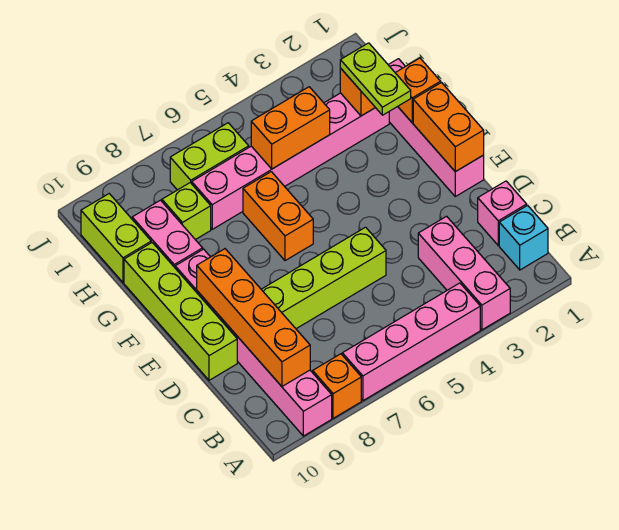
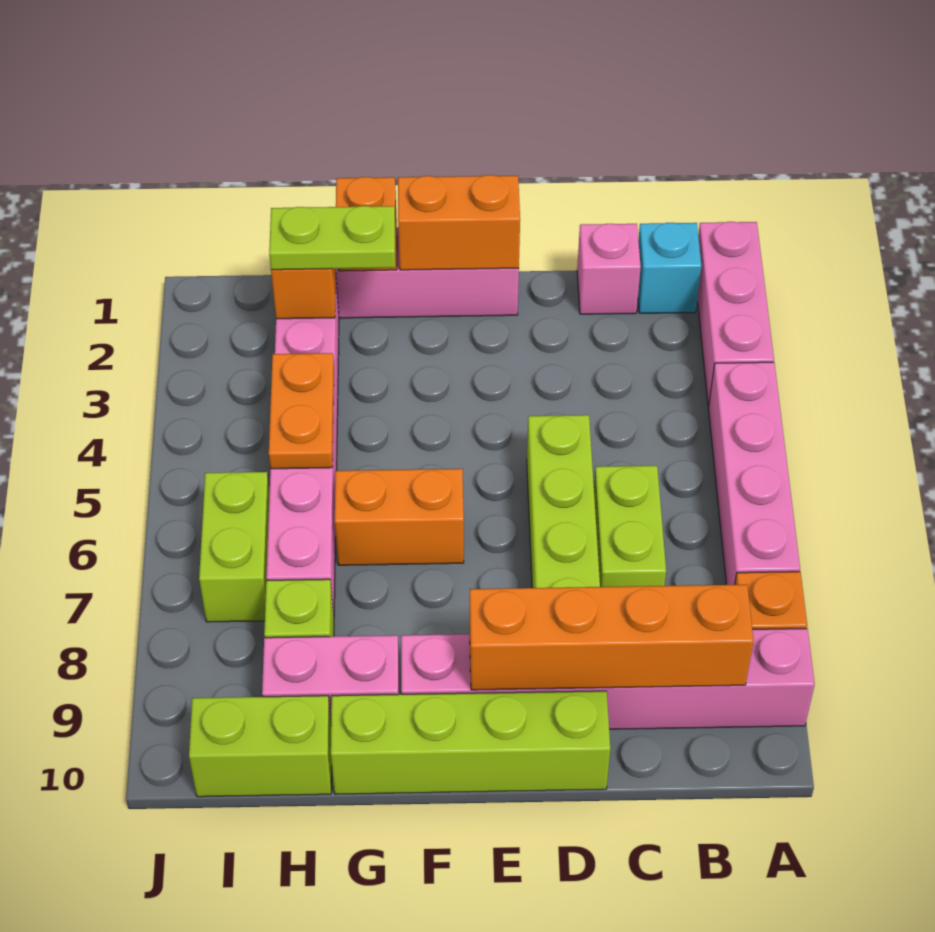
pink brick A3:C3 level 1 -> pink brick A1:A3 level 1
none -> lime brick C6:C7 level 1
orange brick H4:H5 level 2 -> orange plate H4:H5 level 2

